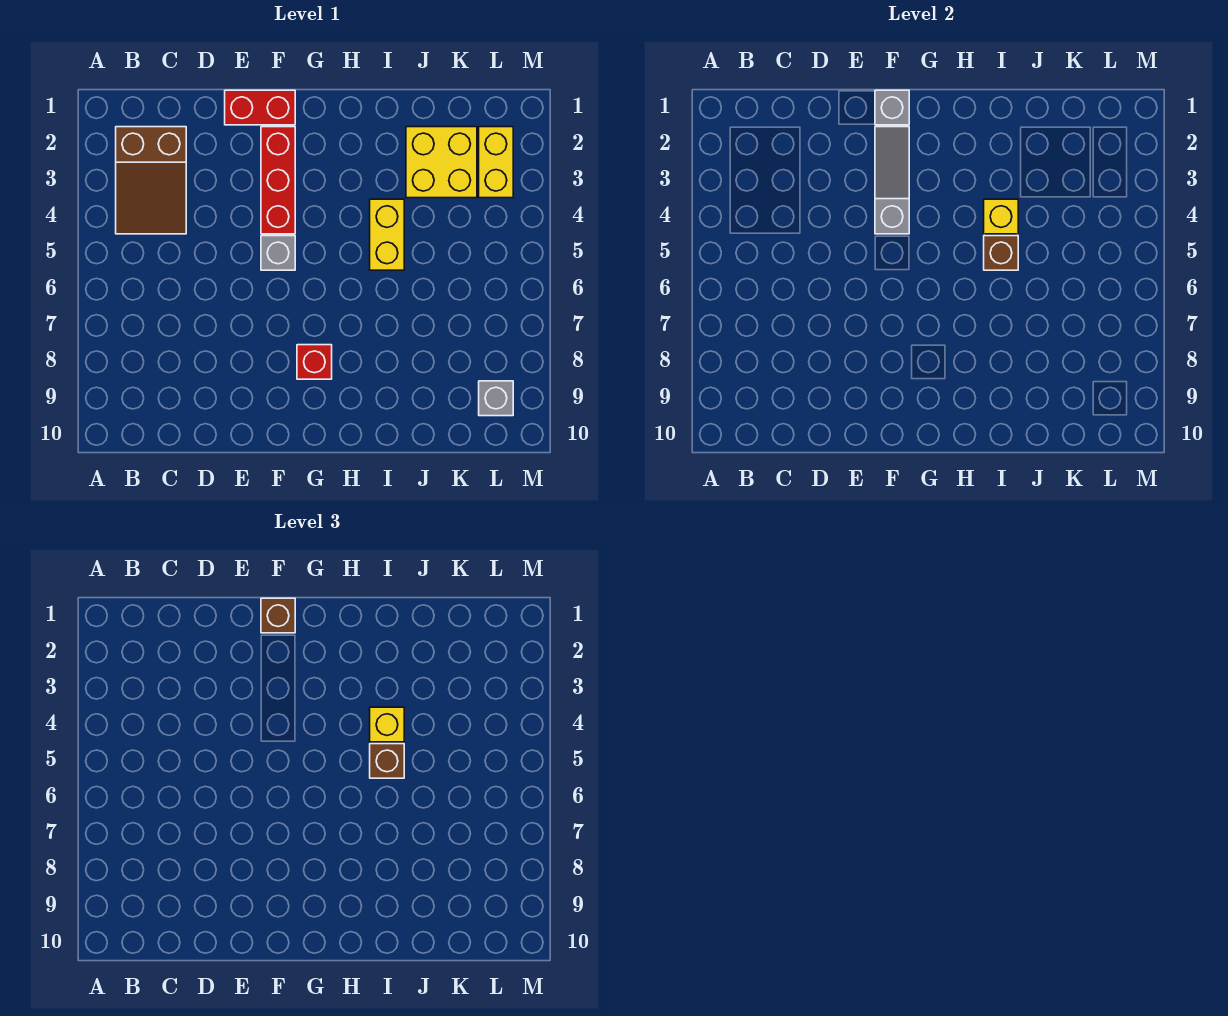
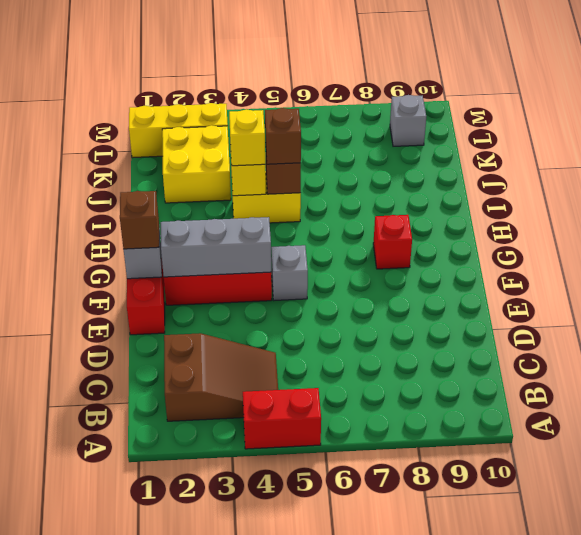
none -> red brick A4:A5 level 1
grey slope F2:F4 level 2 top 4 -> grey brick F2:F4 level 2
yellow brick L2:L3 level 1 -> yellow brick L1:L3 level 1

